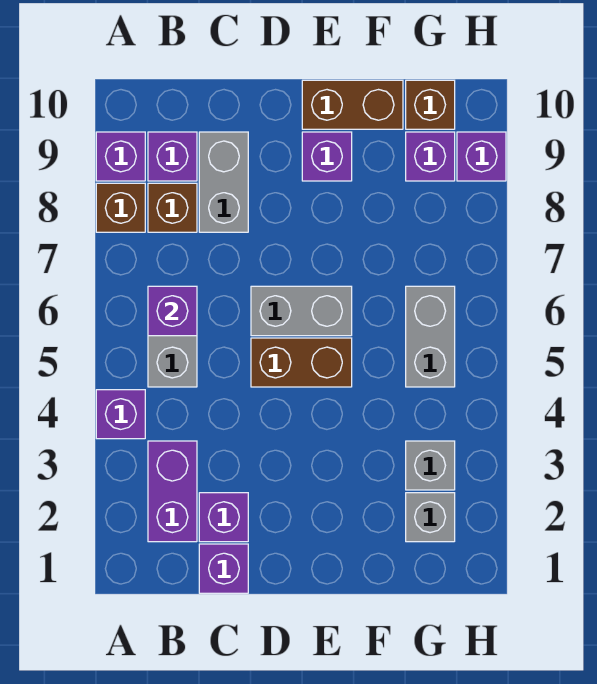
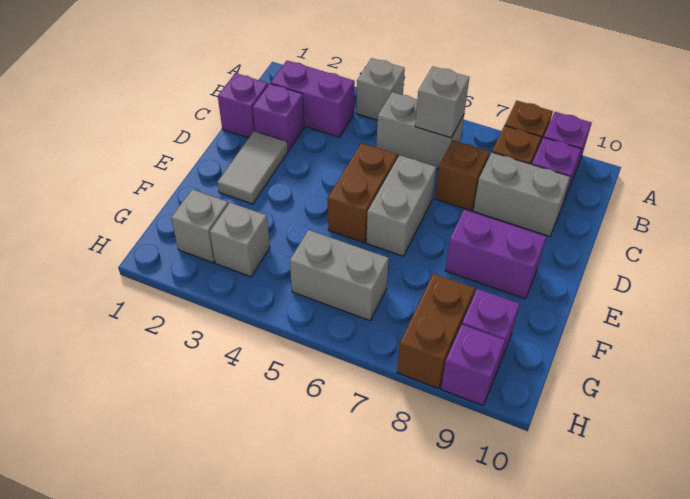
purple brick A4 level 1 -> grey brick A4 level 1
purple brick B6 level 2 -> grey brick B6 level 2
none -> grey tile D2:E2 level 1
purple brick E9 level 1 -> purple brick E8:E9 level 1
brown brick E10:F10 level 1 -> brown brick G8:H8 level 1
brown brick G10 level 1 -> brown brick C7 level 1

